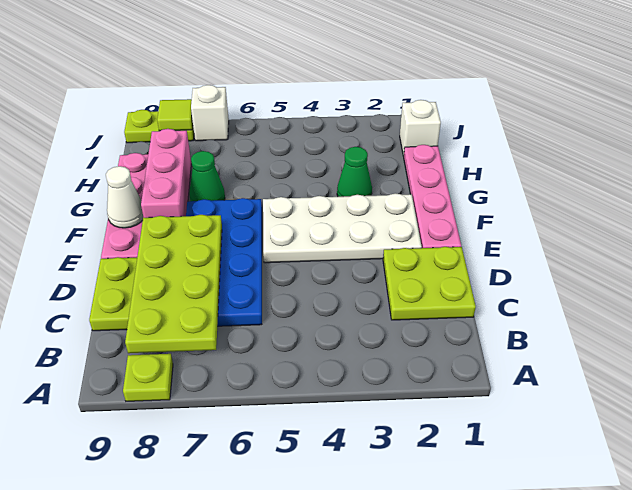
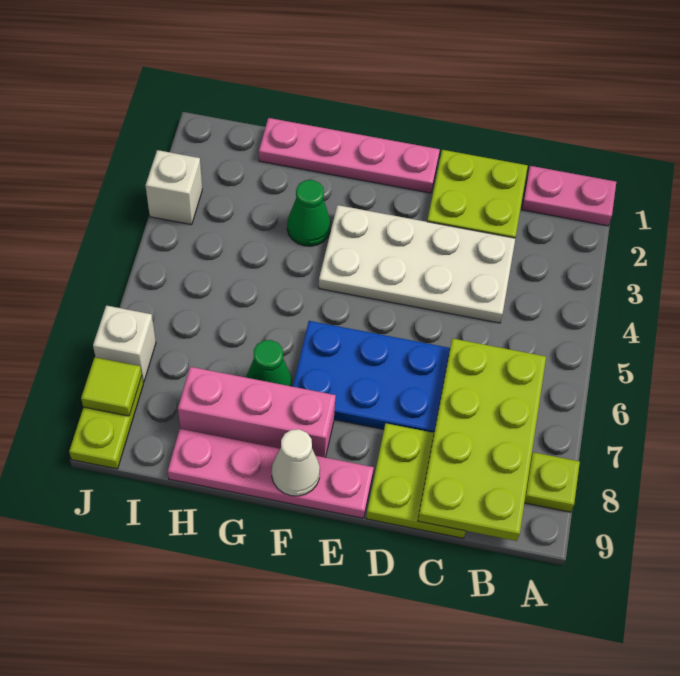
none -> pink plate A1:B1 level 1
lime plate B7:E8 level 2 -> lime plate B6:C9 level 2
white plate E2:F5 level 1 -> white plate C3:F4 level 1
white brick I1 level 1 -> white brick J3 level 1

